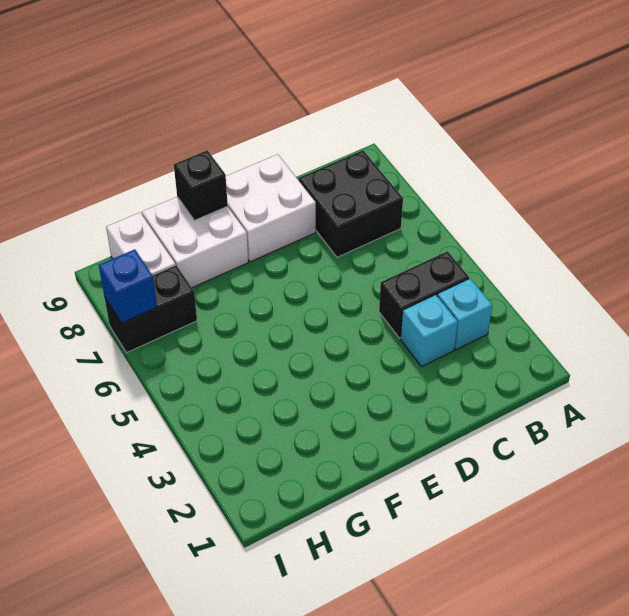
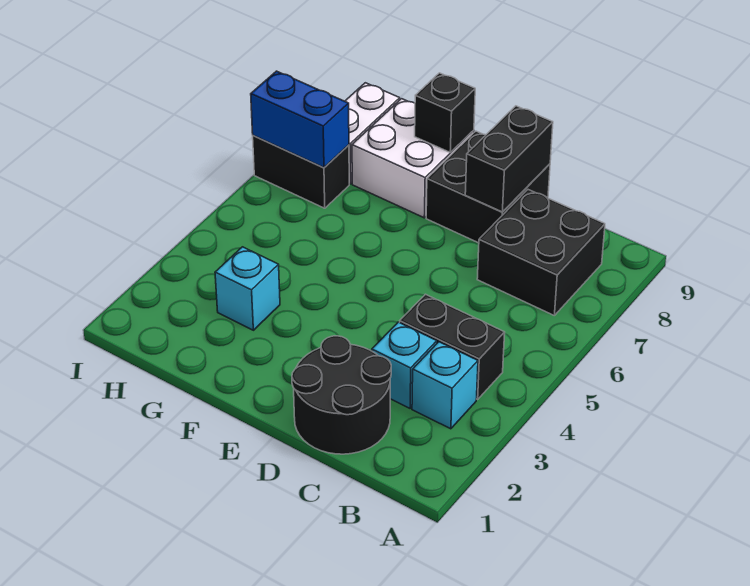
none -> black round brick C1:D2 level 1
white brick D8:E9 level 1 -> black brick D8:E9 level 1
none -> black brick D8:D9 level 2
none -> cyan brick G3 level 1
blue brick I7 level 2 -> blue brick H7:I7 level 2

